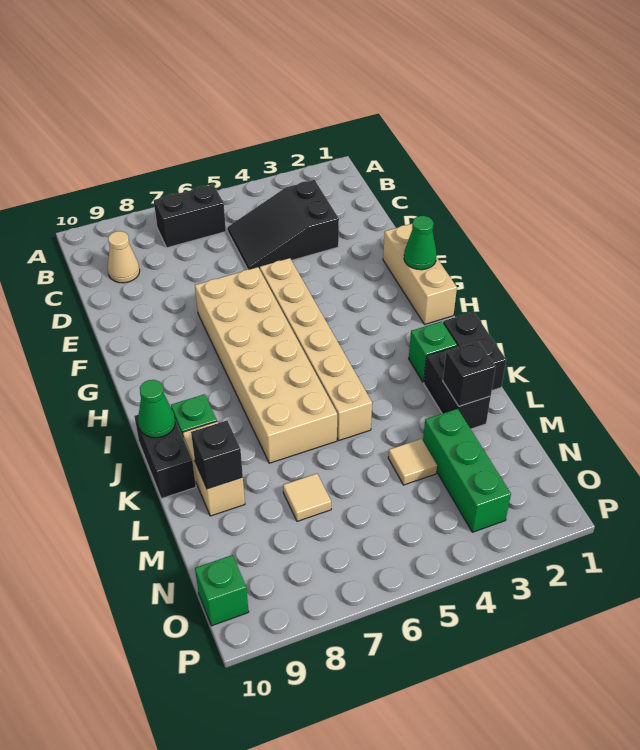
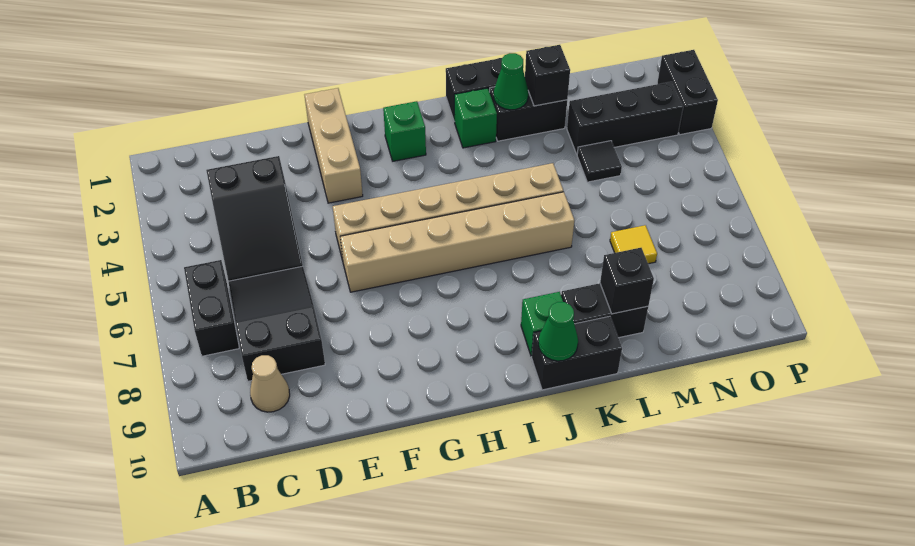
none -> black slope C6:D8 level 1 top 8
tan brick F1:H1 level 1 -> tan brick F1:F3 level 1
tan brick F6:K7 level 1 -> tan brick F6:K6 level 1
green cone G1 level 2 -> green cone K2 level 2
tan brick K9:L9 level 1 -> black brick K9:L9 level 1
green brick M3:O3 level 1 -> black brick M3:O3 level 1
tan tile M4 level 1 -> black tile M4 level 1
tan tile M7 level 1 -> yellow tile M7 level 1
green brick O10 level 1 -> green brick H2 level 1
none -> black brick P2:P3 level 1

